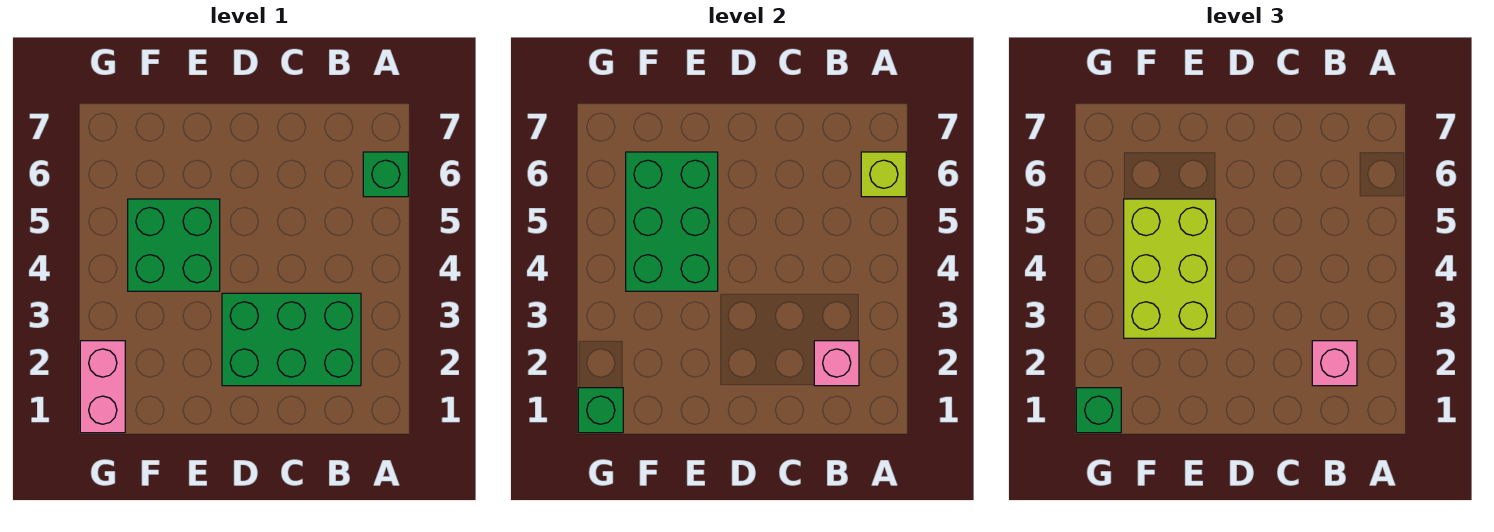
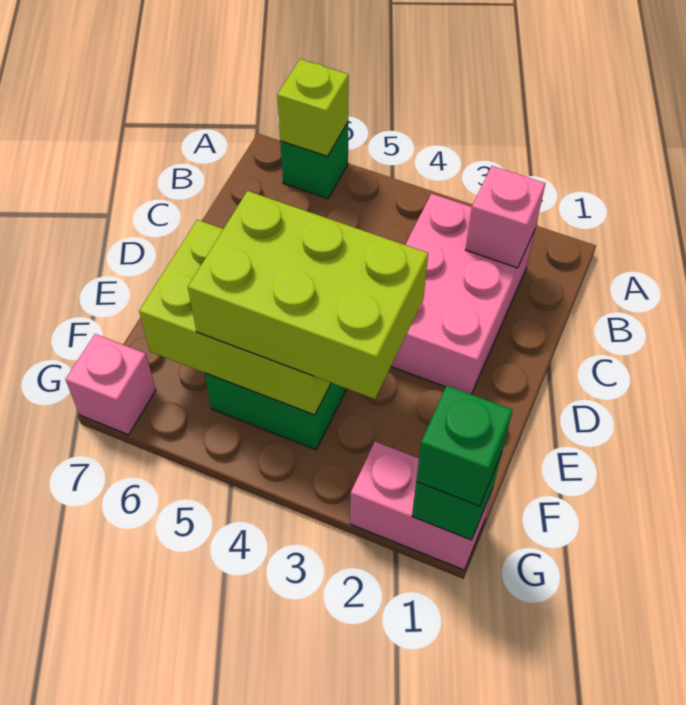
green brick B2:D3 level 1 -> pink brick B2:D3 level 1
pink brick B2 level 3 -> pink brick G7 level 1
green brick E4:F6 level 2 -> lime brick E4:F6 level 2

